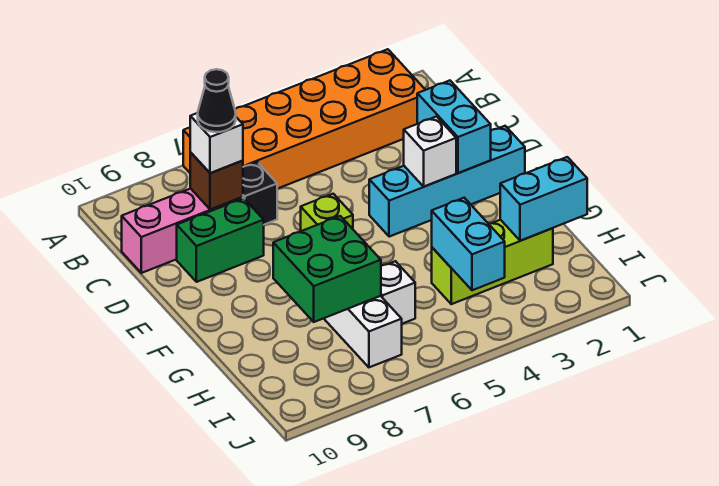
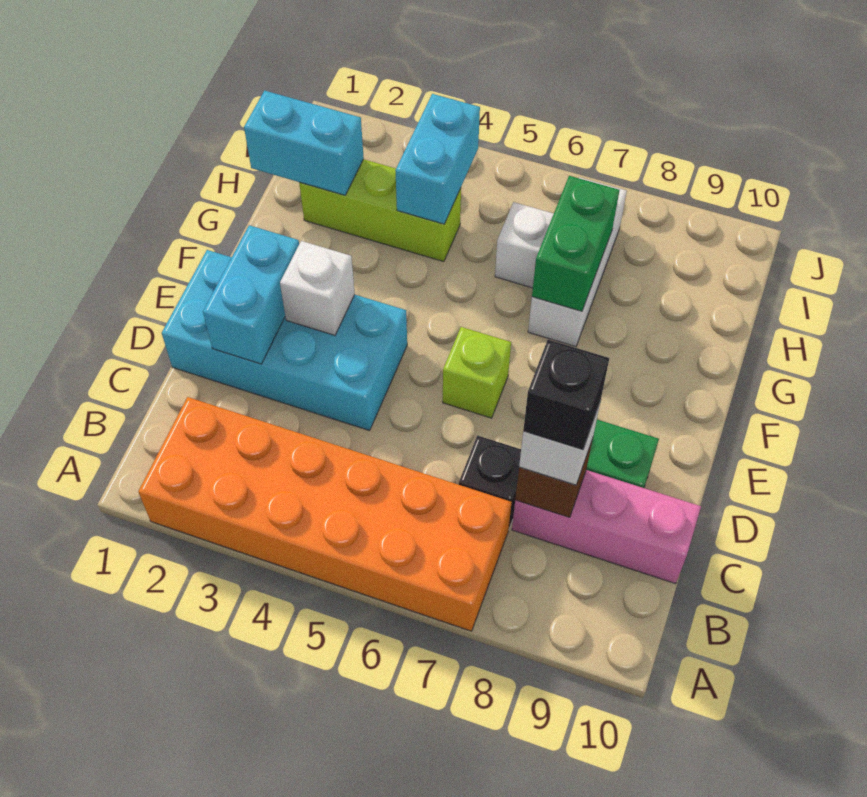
black cone C8 level 4 -> black brick C8 level 4
cyan brick E1:E4 level 1 -> cyan brick D1:E4 level 1
green brick G7:H8 level 2 -> green brick G7:H7 level 2

